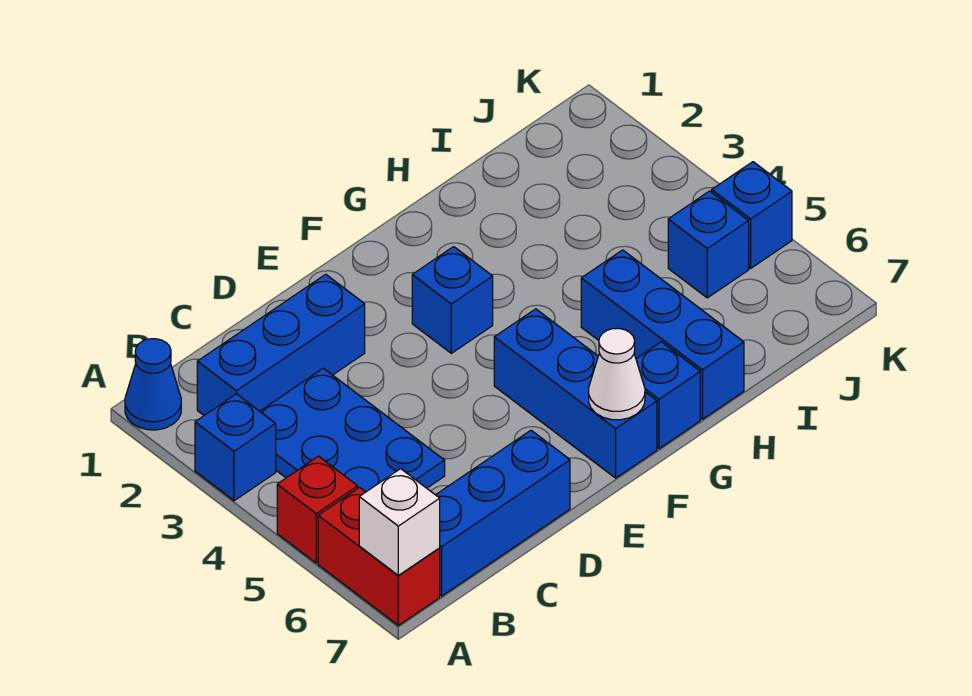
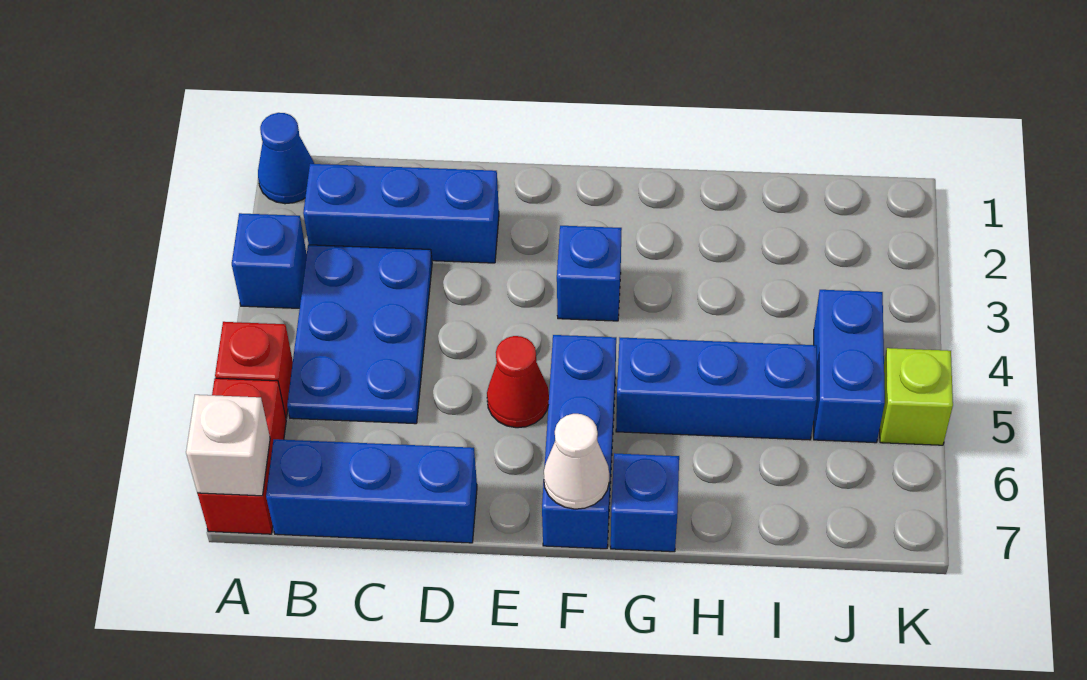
none -> red cone E5 level 1
blue brick H5:H7 level 1 -> blue brick G5:I5 level 1
blue brick J5 level 1 -> blue brick J4:J5 level 1
blue brick K5 level 1 -> lime brick K5 level 1

